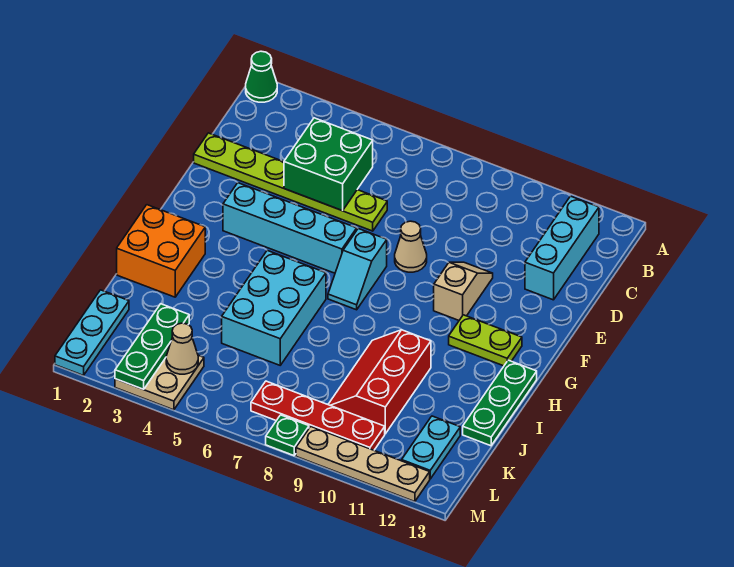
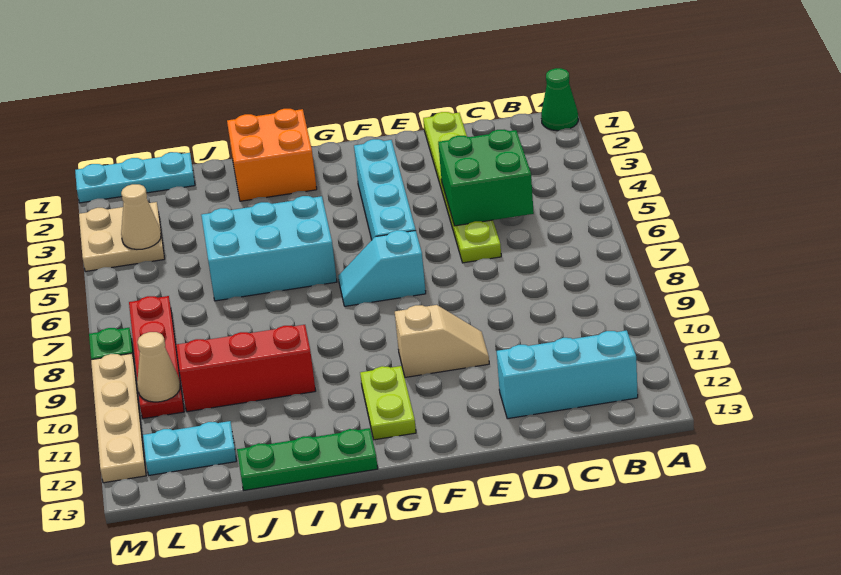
tan cone E8 level 1 -> tan cone L10 level 2
green plate K3:M3 level 2 -> none

